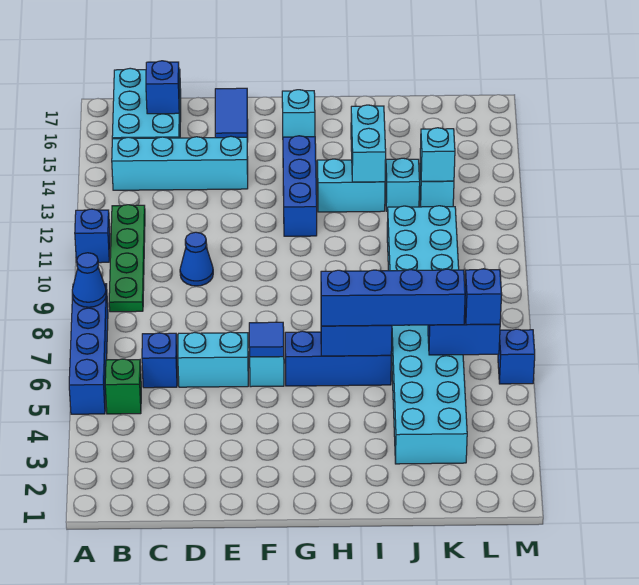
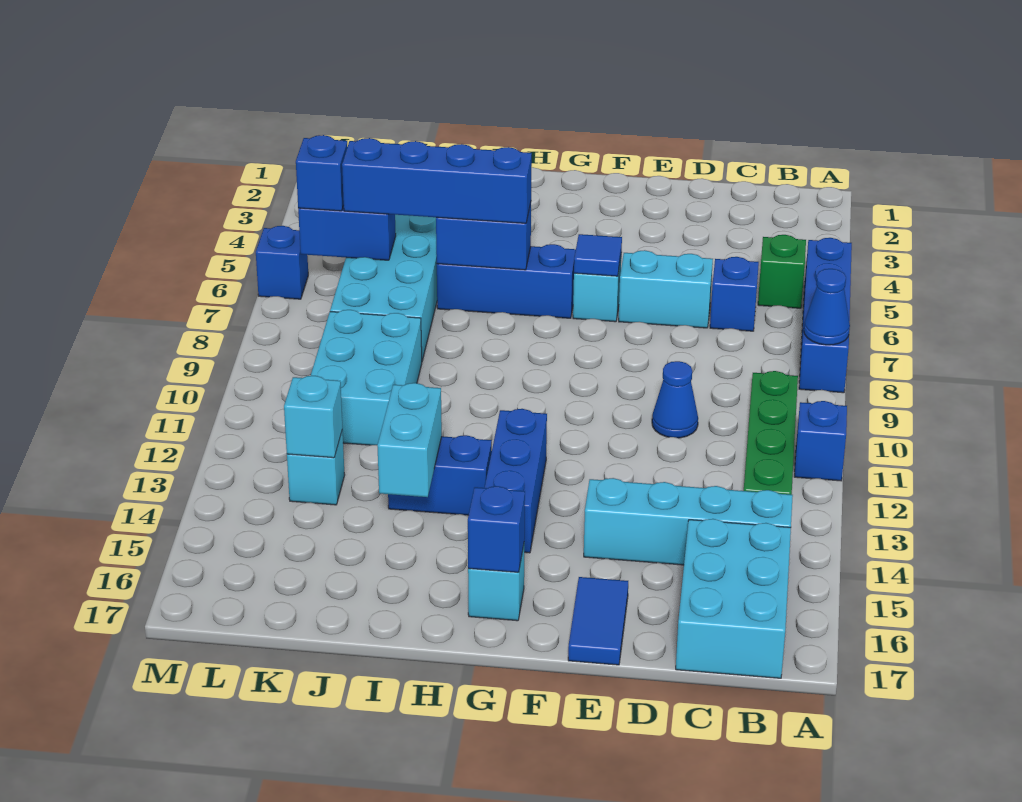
blue brick C16 level 2 -> blue brick G16 level 2
cyan brick H13:I13 level 1 -> blue brick H13:I13 level 1
cyan brick J13 level 1 -> none

